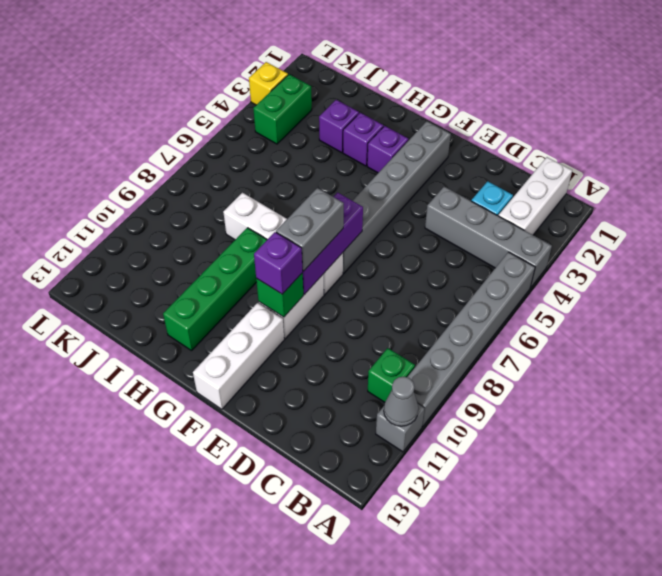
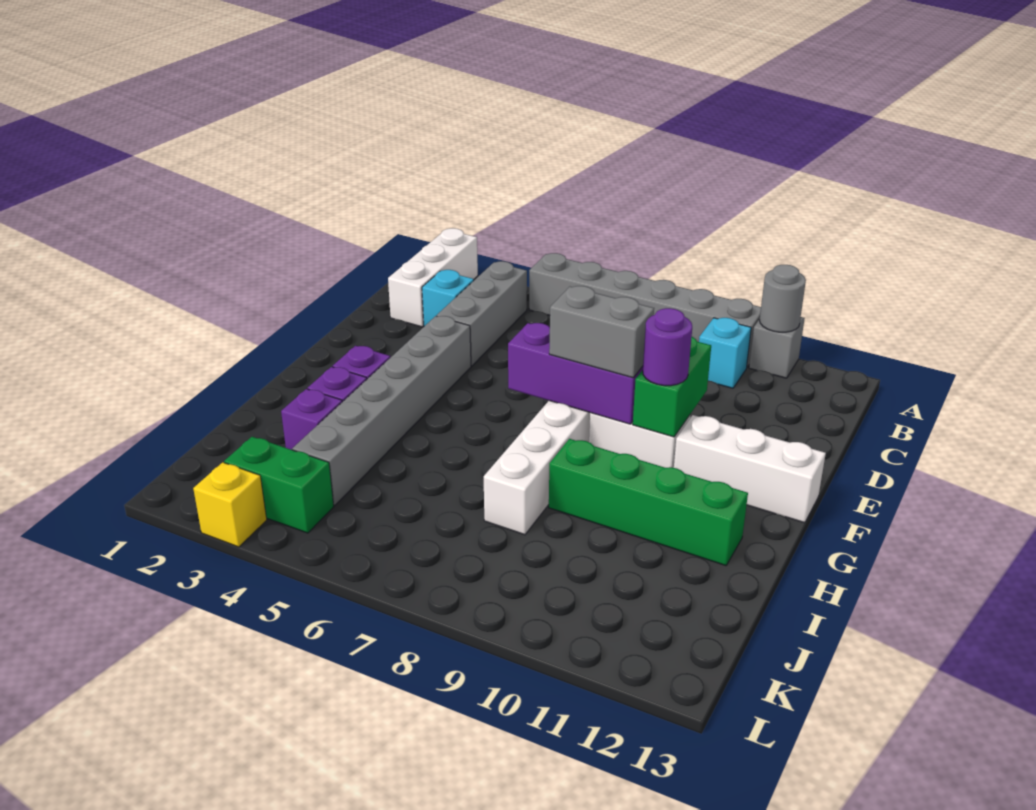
grey brick A4:D4 level 1 -> grey brick B4:D4 level 1
grey cone A11 level 2 -> grey round brick A11 level 2
white brick B1:B3 level 1 -> white brick A2:C2 level 1
green brick B10 level 1 -> cyan brick B10 level 1
grey brick F2:F7 level 1 -> grey brick E4:J4 level 1
green brick F10 level 2 -> green brick E10:F10 level 2
purple brick F10 level 3 -> purple round brick F10 level 3

